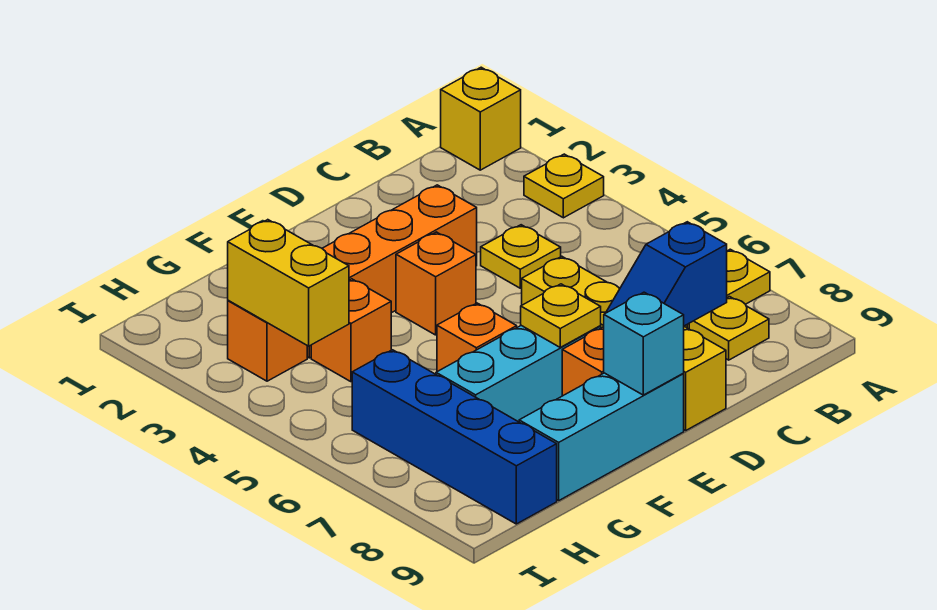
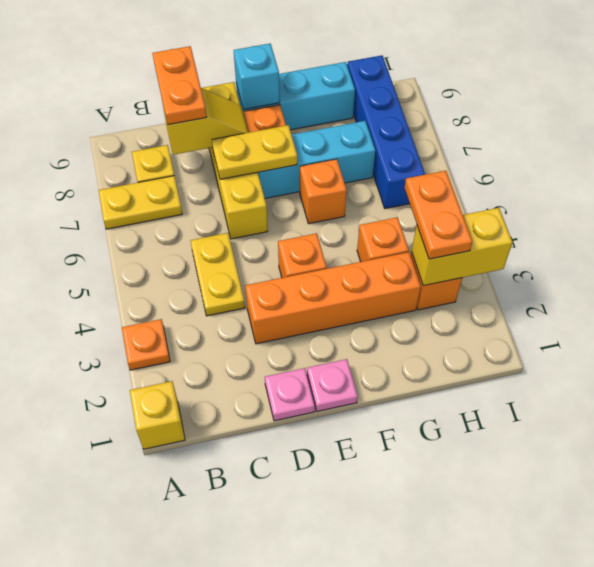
yellow plate A3 level 1 -> orange plate A3 level 1
yellow plate C4 level 1 -> yellow plate C4:C5 level 1
blue slope C8:D8 level 2 top C -> yellow slope C8:D8 level 2 top C
none -> orange plate C8:C9 level 3
none -> pink plate D1 level 1
none -> pink plate E1 level 1
yellow plate E7 level 2 -> yellow plate D7:E7 level 2
yellow brick H3:H4 level 2 -> yellow brick H3:I3 level 2
none -> orange plate H3:H4 level 3

